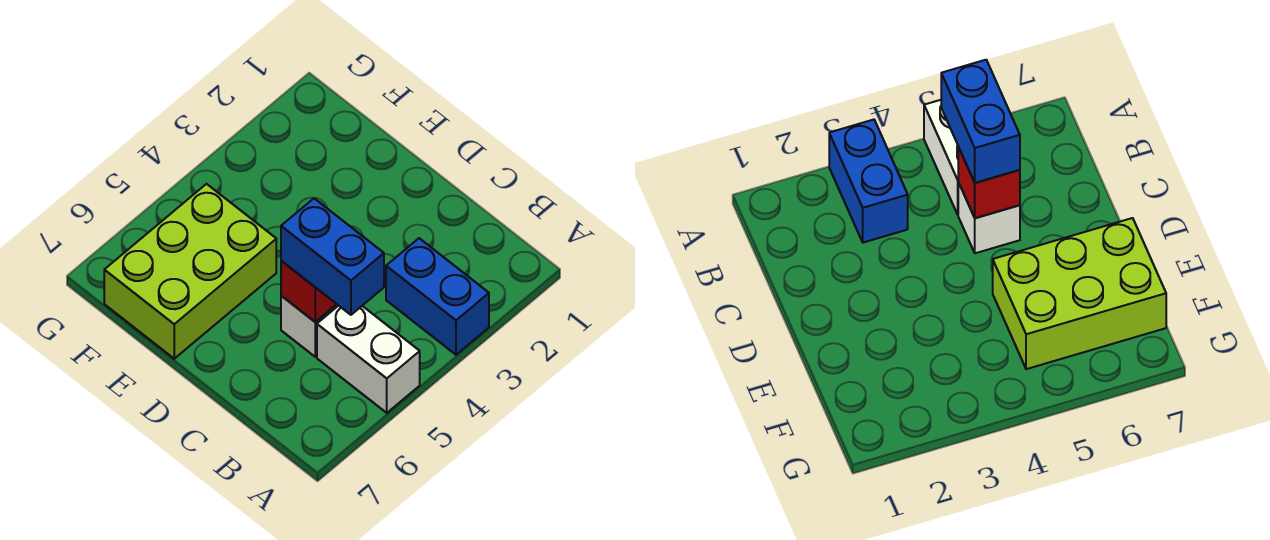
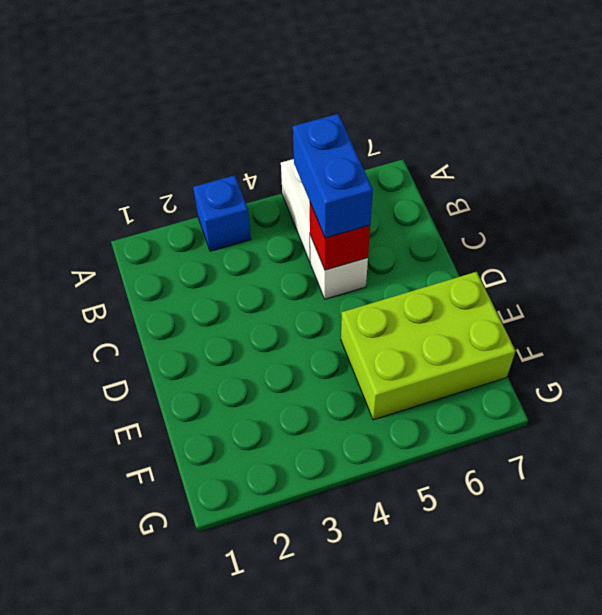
blue brick A3:B3 level 1 -> blue brick A3 level 1

